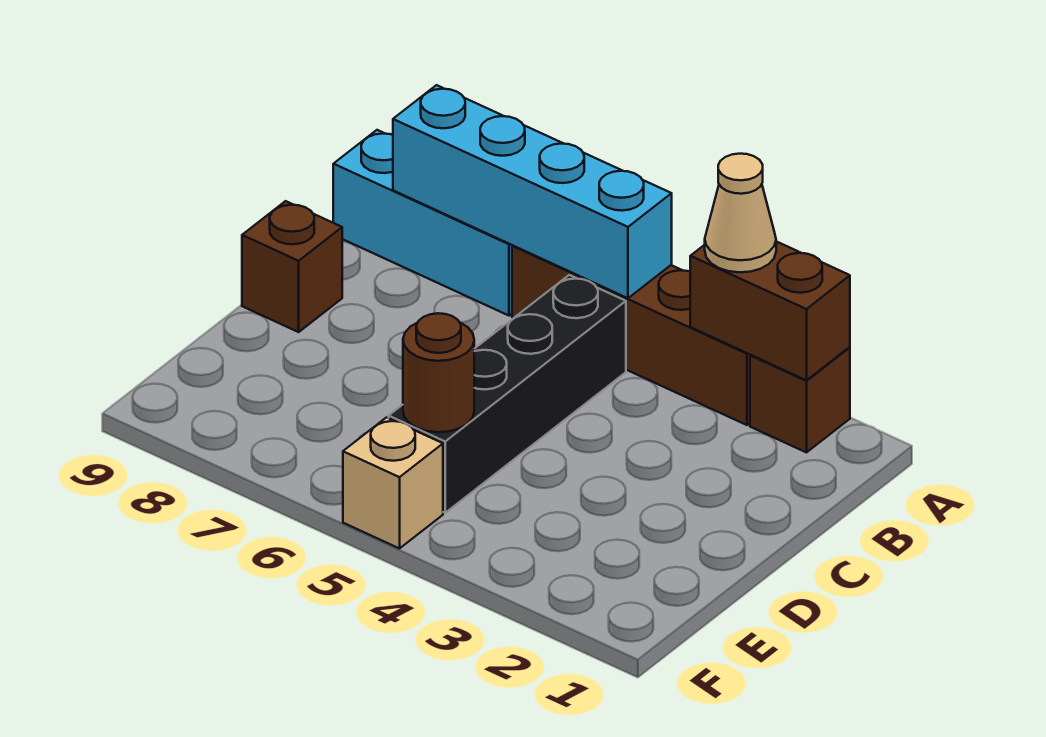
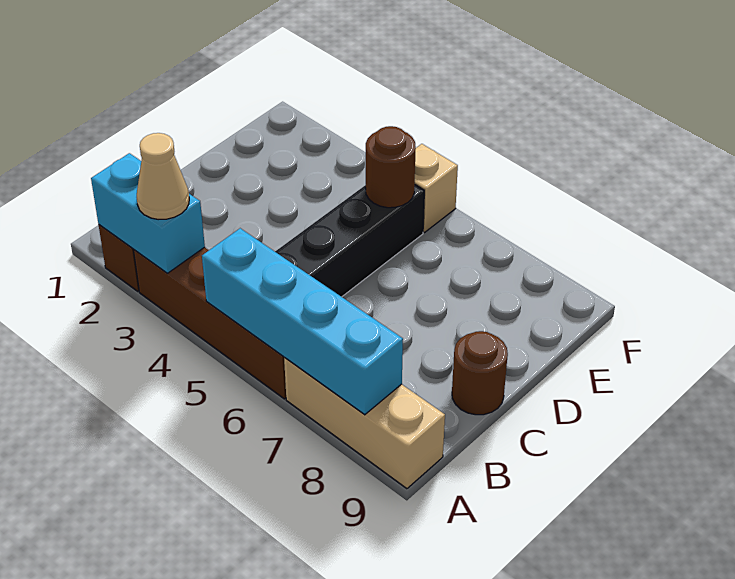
brown brick A2:A3 level 2 -> cyan brick A2:A3 level 2
cyan brick A7:A9 level 1 -> tan brick A7:A9 level 1
brown brick C9 level 1 -> brown round brick C9 level 1

